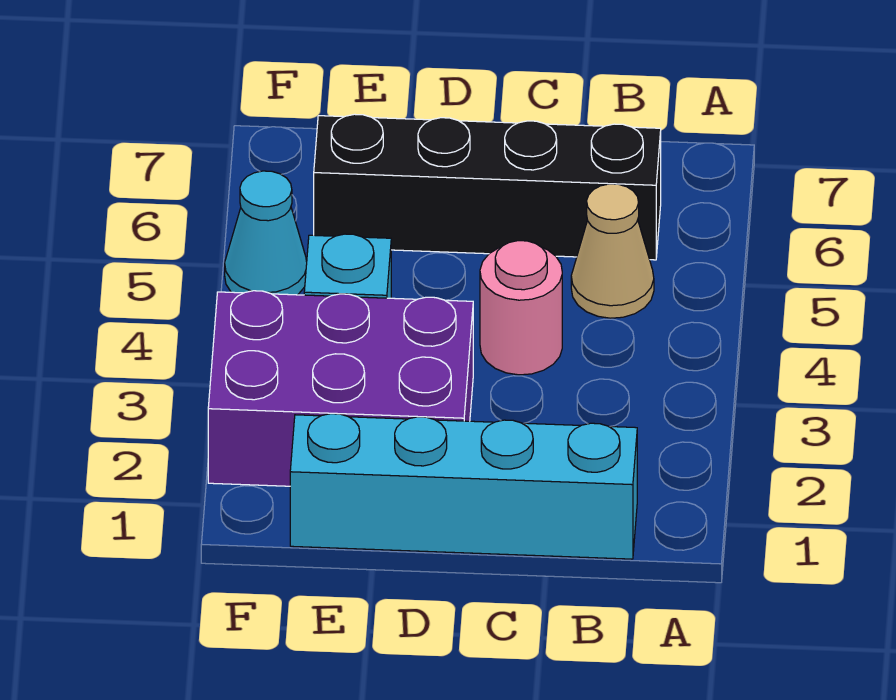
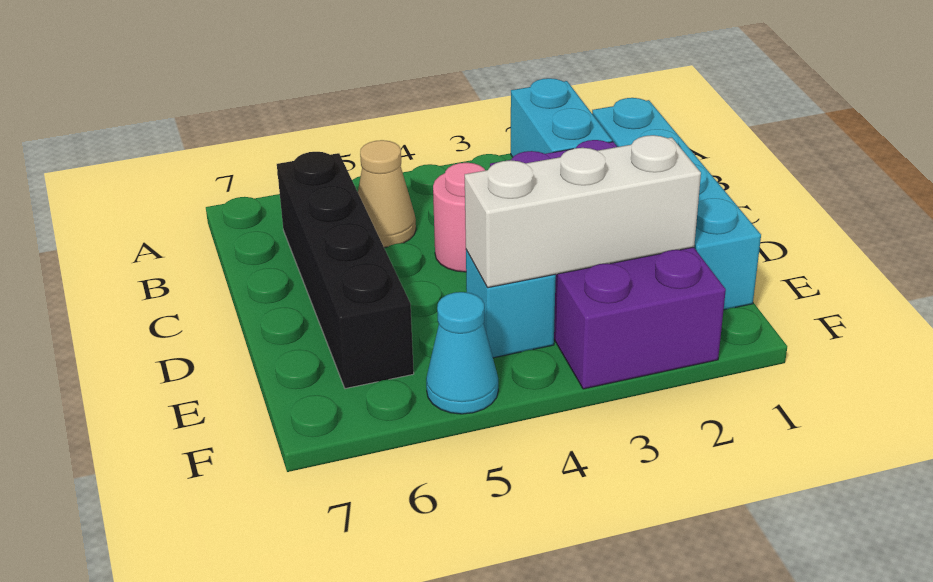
none -> cyan brick A2:B2 level 1
purple brick D2:F3 level 1 -> purple brick C2:F3 level 1
none -> white brick E2:E4 level 2

